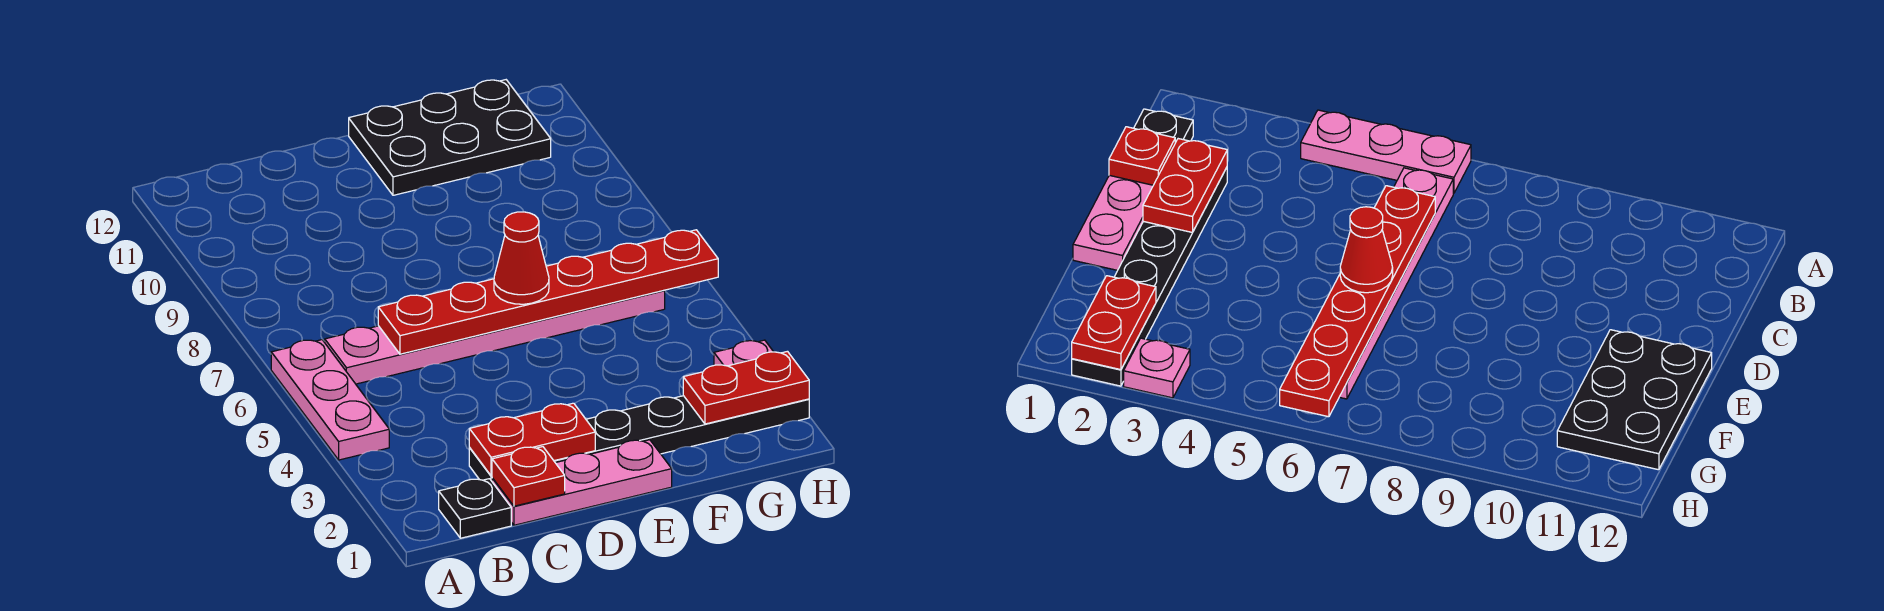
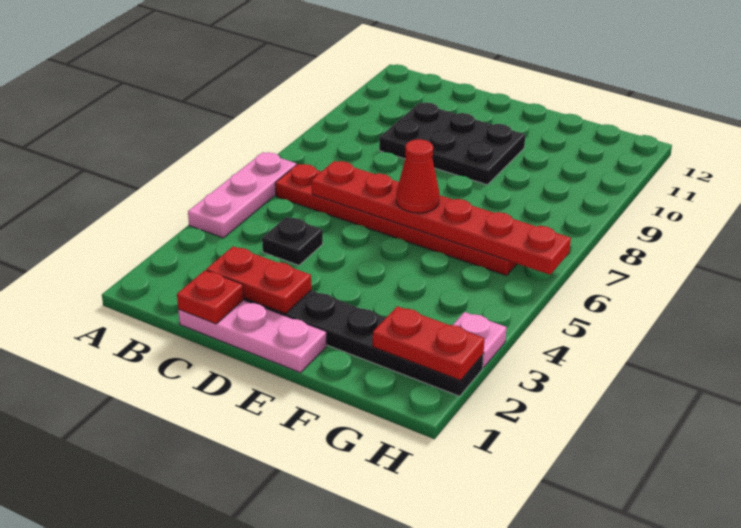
black plate B1 level 1 -> black plate C4 level 1
pink plate B6:G6 level 1 -> red plate B6:G6 level 1
black plate E11:G12 level 1 -> black plate C9:E10 level 1

